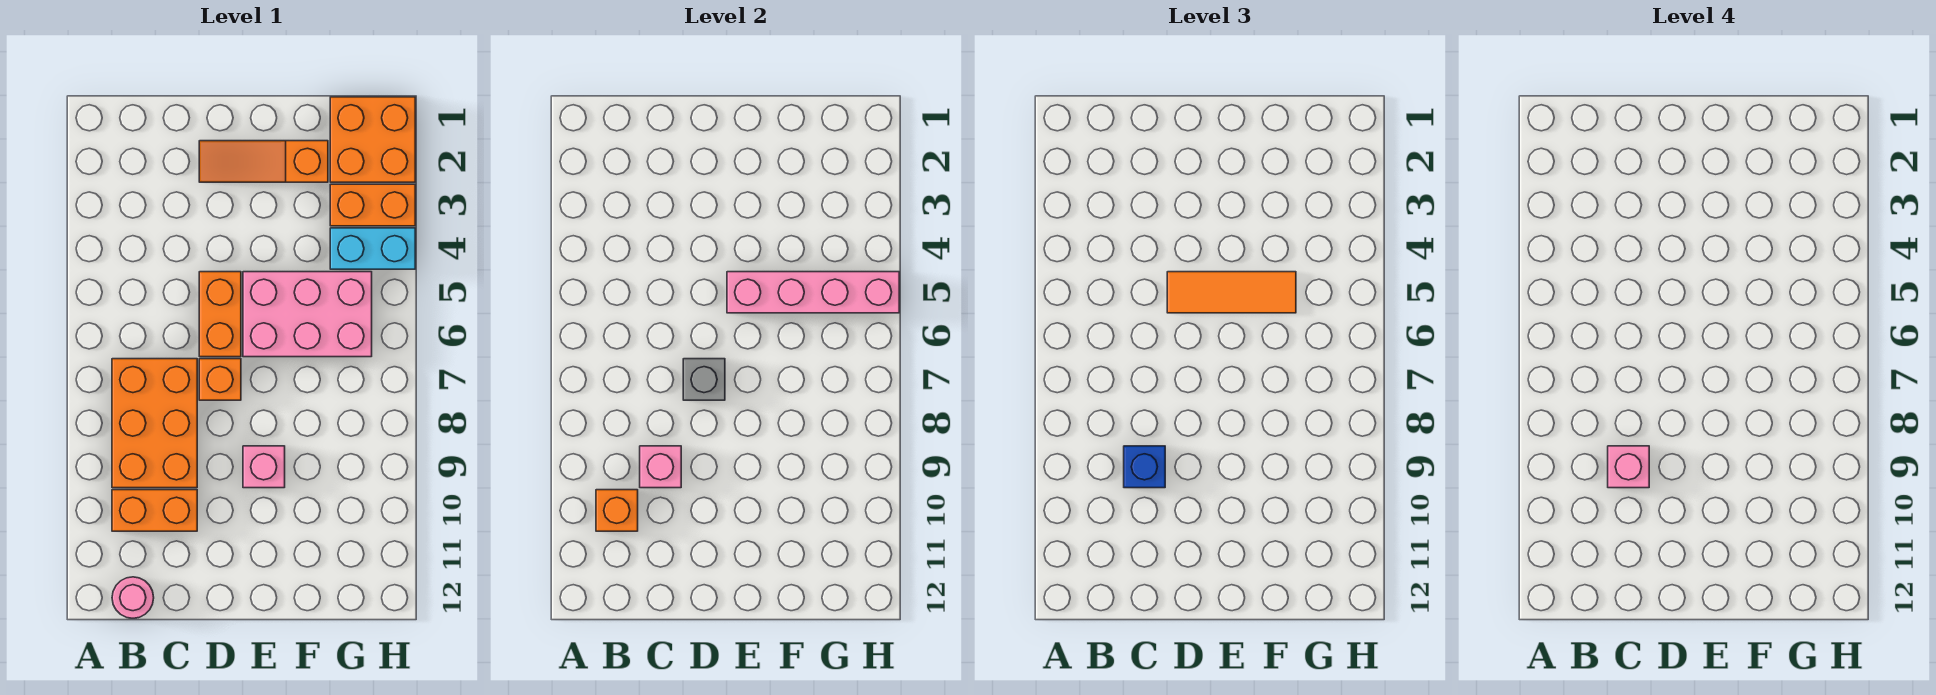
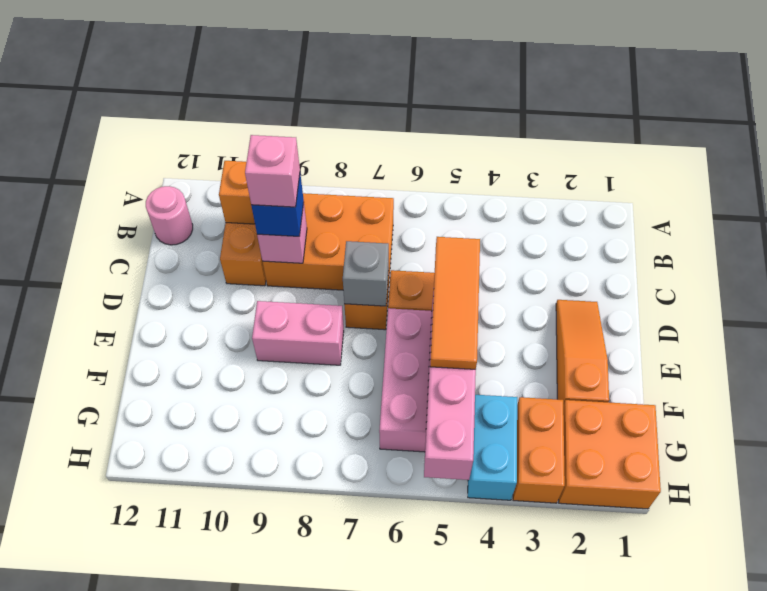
pink brick E9 level 1 -> pink brick E8:E9 level 1

